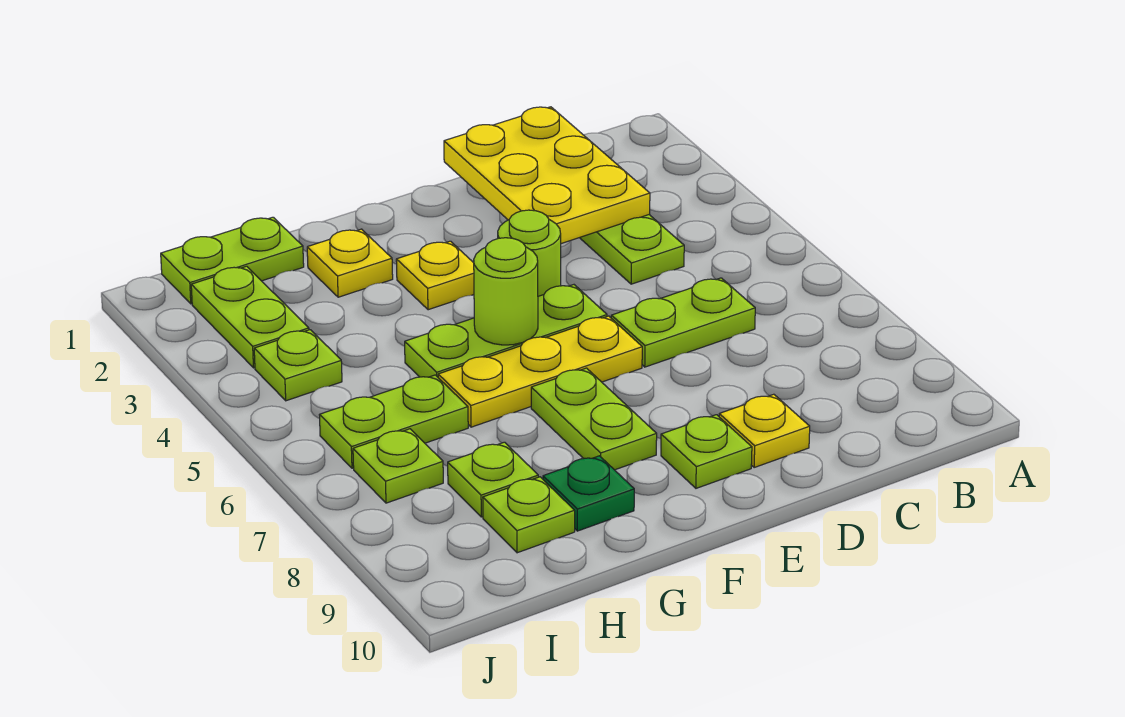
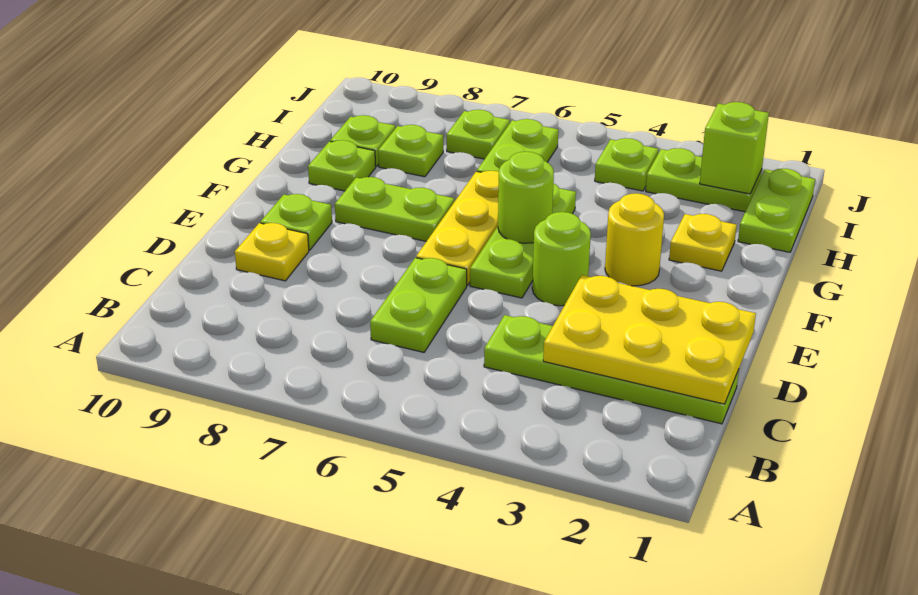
yellow plate F3 level 1 -> yellow round brick F3 level 1
green plate G9 level 1 -> lime plate G9 level 1
none -> lime brick I2 level 2

